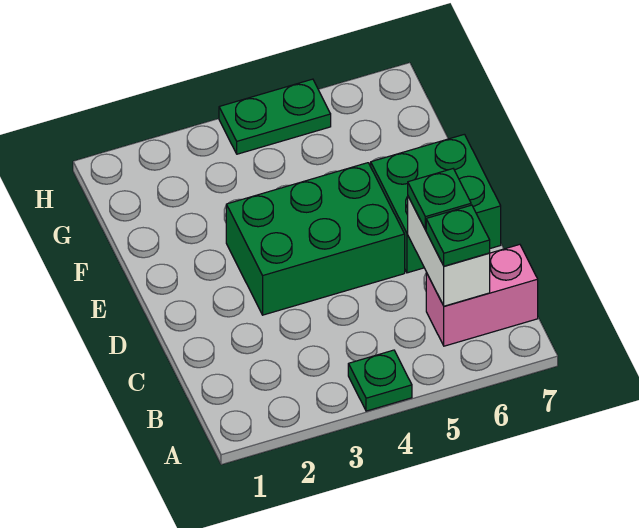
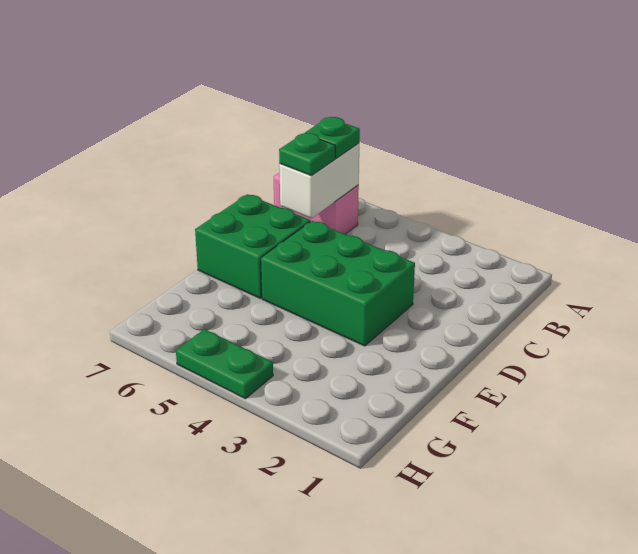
green plate A4 level 1 -> none

